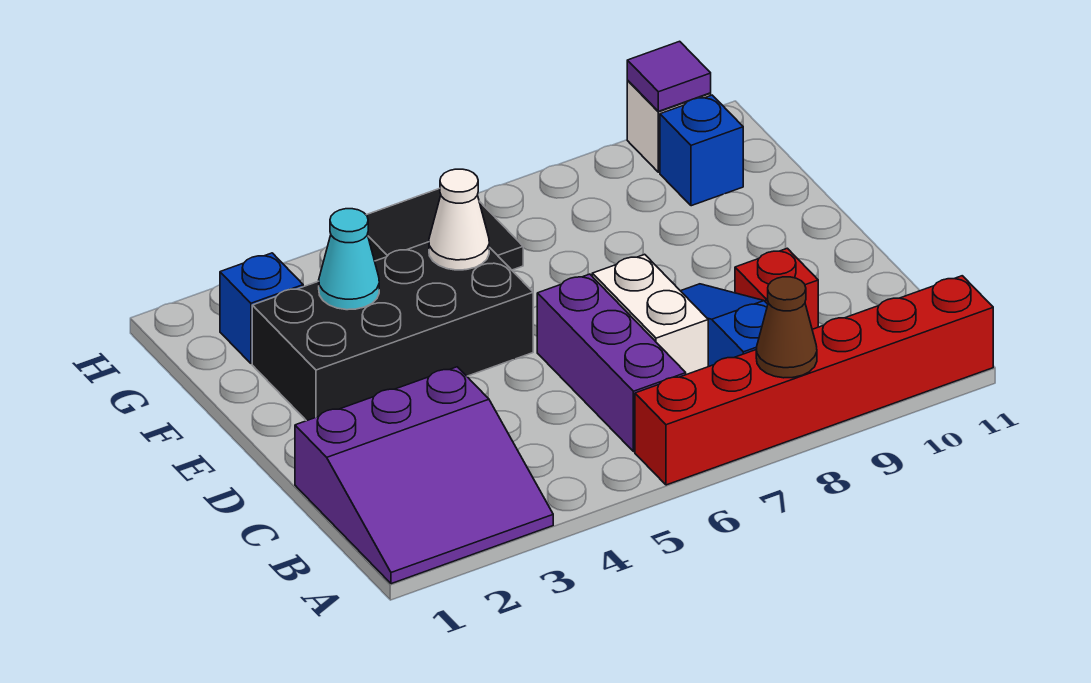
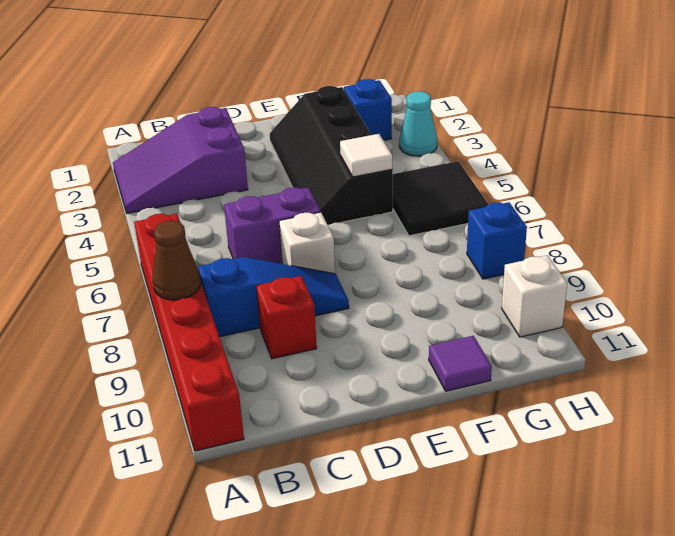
purple slope A1:C3 level 1 top C -> purple slope A2:C3 level 1 top C
purple brick B6:D6 level 1 -> purple brick C6:D6 level 1
white brick C7:D7 level 1 -> white brick D7 level 1
black brick E2:F5 level 1 -> black slope E2:F5 level 1 top F
cyan cone F3 level 2 -> cyan cone H3 level 1
white cone F5 level 2 -> white tile F5 level 2
blue brick G10 level 1 -> blue brick H8 level 1
purple tile H10 level 2 -> purple tile F11 level 1

